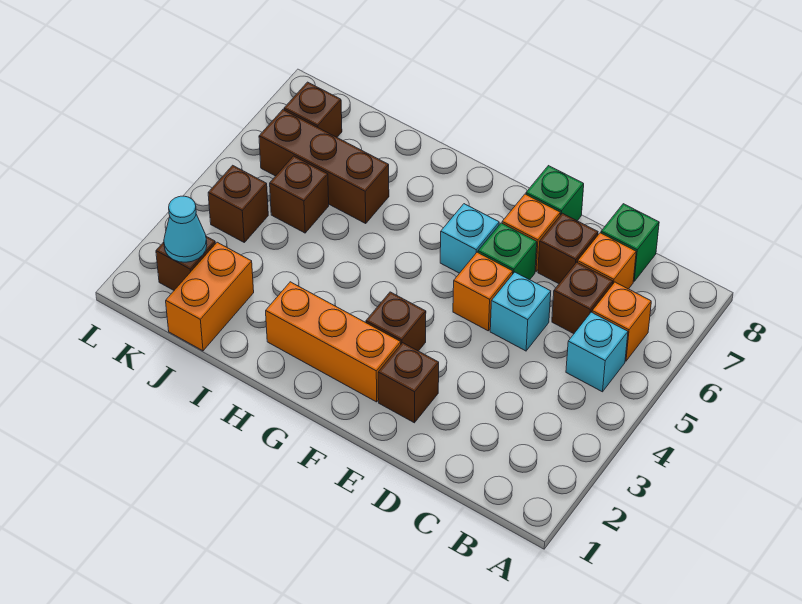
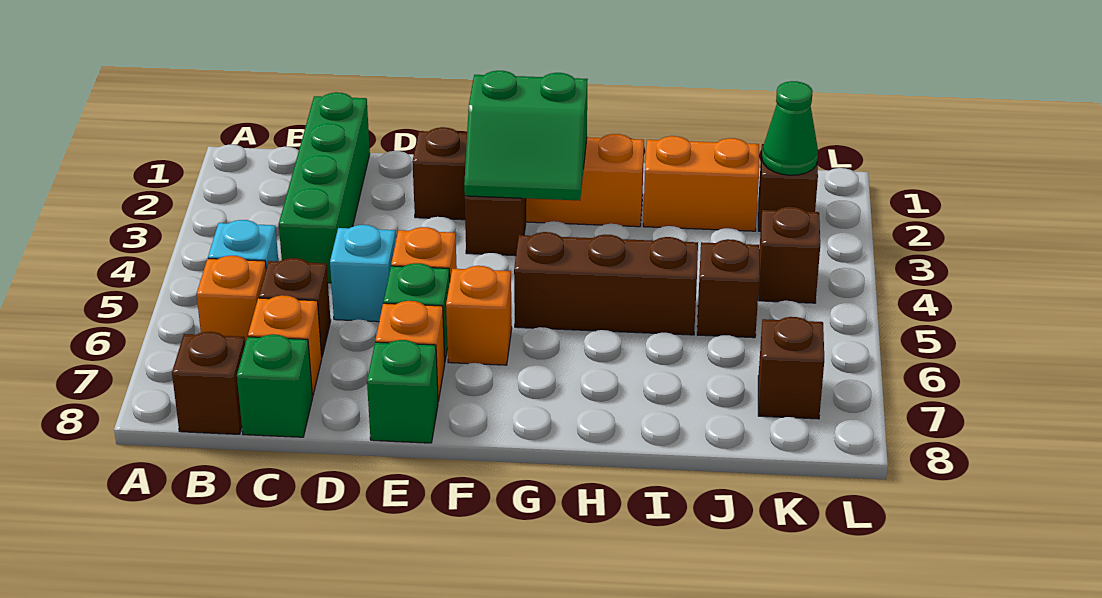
none -> green brick C1:C4 level 1
brown brick D7 level 1 -> brown brick B8 level 1
none -> green slope F2:G3 level 2 top 2
cyan brick F6 level 1 -> orange brick F6 level 1
brown brick I6:K6 level 1 -> brown brick G5:I5 level 1
orange brick J1:J2 level 1 -> orange brick I2:J2 level 1
cyan cone K2 level 2 -> green cone K2 level 2

